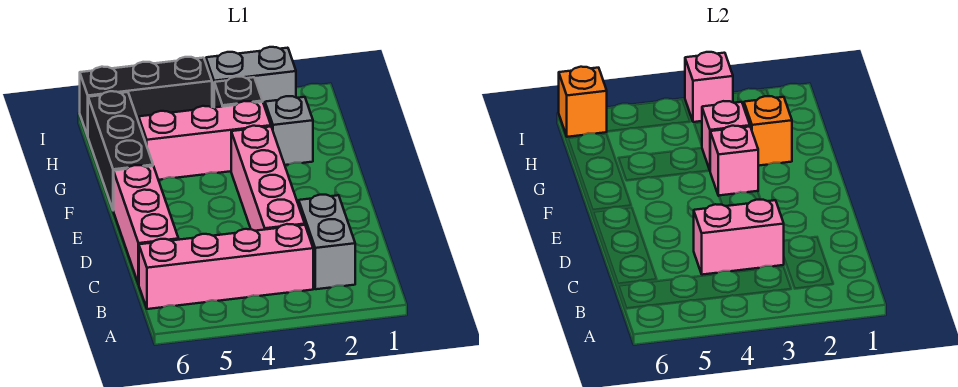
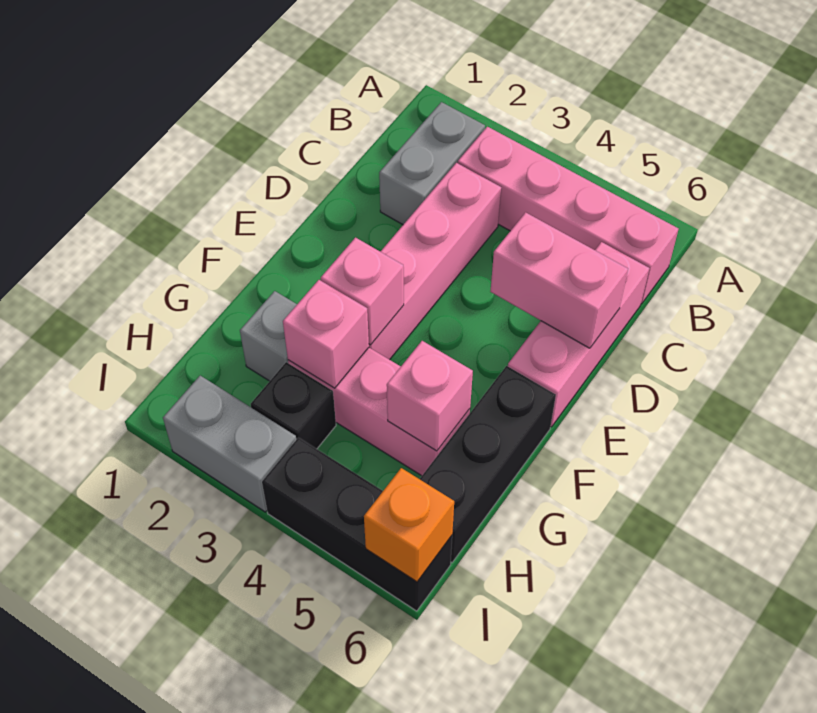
pink brick C3:C4 level 2 -> pink brick D5:D6 level 2
orange brick G2 level 2 -> none
pink brick I3 level 2 -> pink brick G5 level 2

